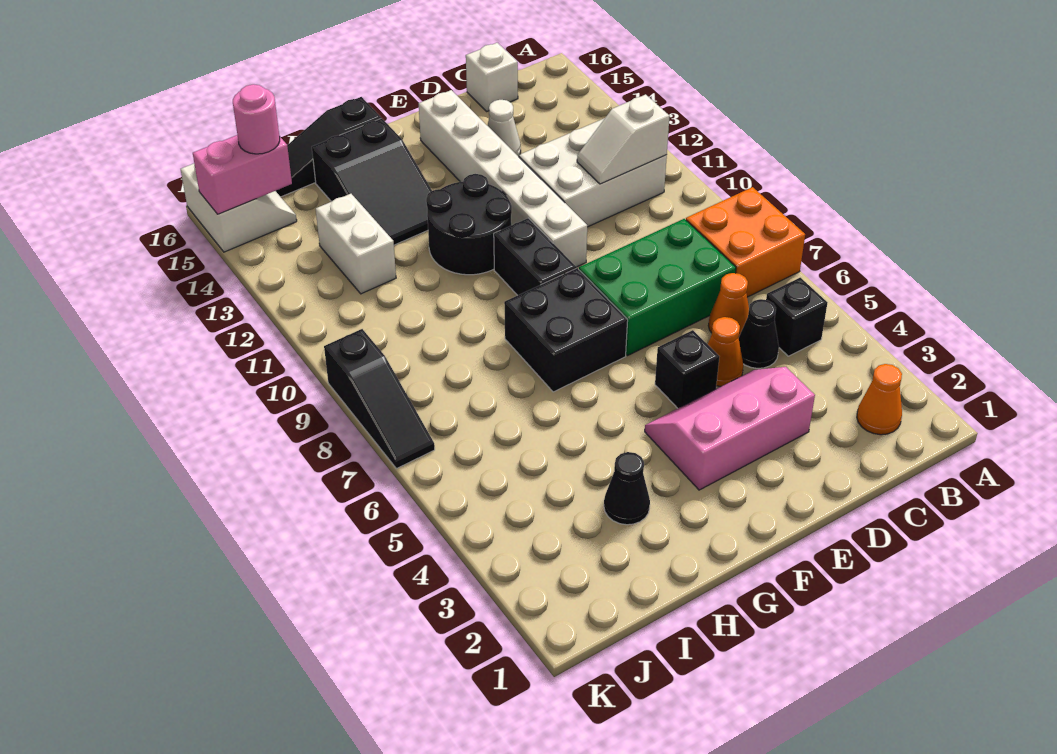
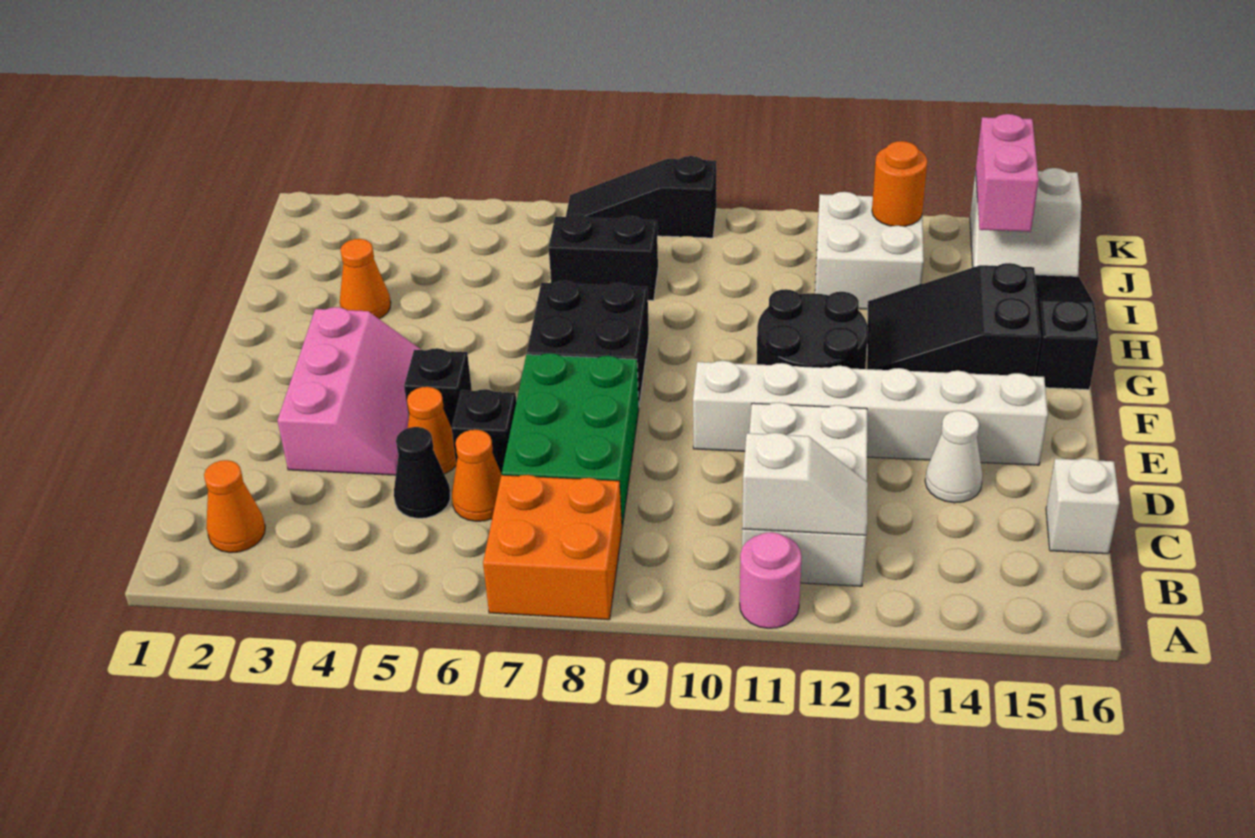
black brick B5 level 1 -> black brick D6 level 1
white slope B11:C11 level 2 top B -> white slope B11:B12 level 2 top 11
black brick F9:F10 level 1 -> black brick I7:I8 level 1
black cone H3 level 1 -> orange cone H3 level 1
white brick I12:I13 level 1 -> white brick I12:J13 level 1
none -> orange round brick J13 level 2
pink round brick J15 level 3 -> pink round brick A11 level 1

